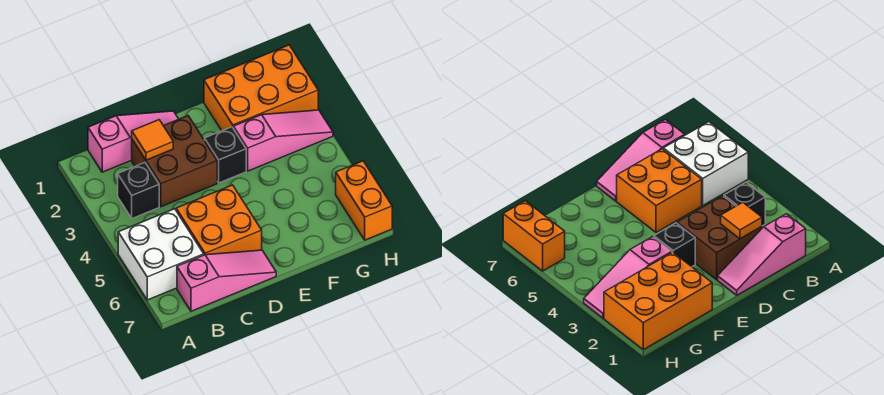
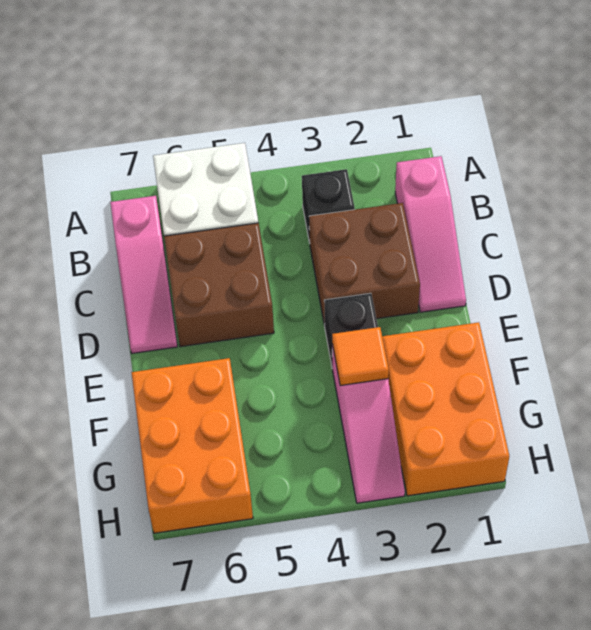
orange tile C2 level 2 -> orange tile F3 level 2
orange brick C5:D6 level 1 -> brown brick C5:D6 level 1
orange brick H6:H7 level 1 -> orange brick F6:H7 level 1

